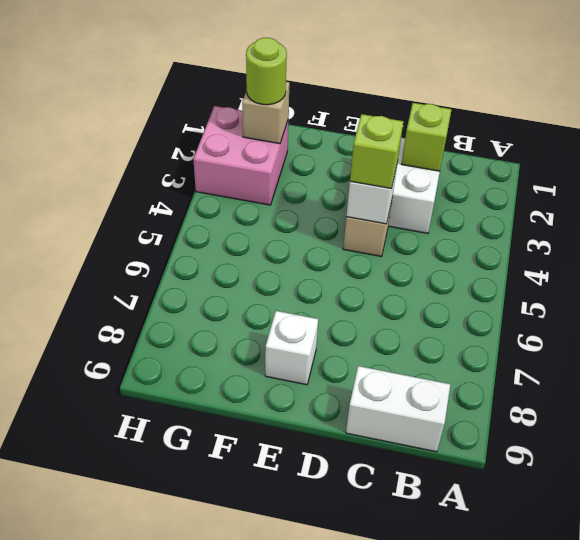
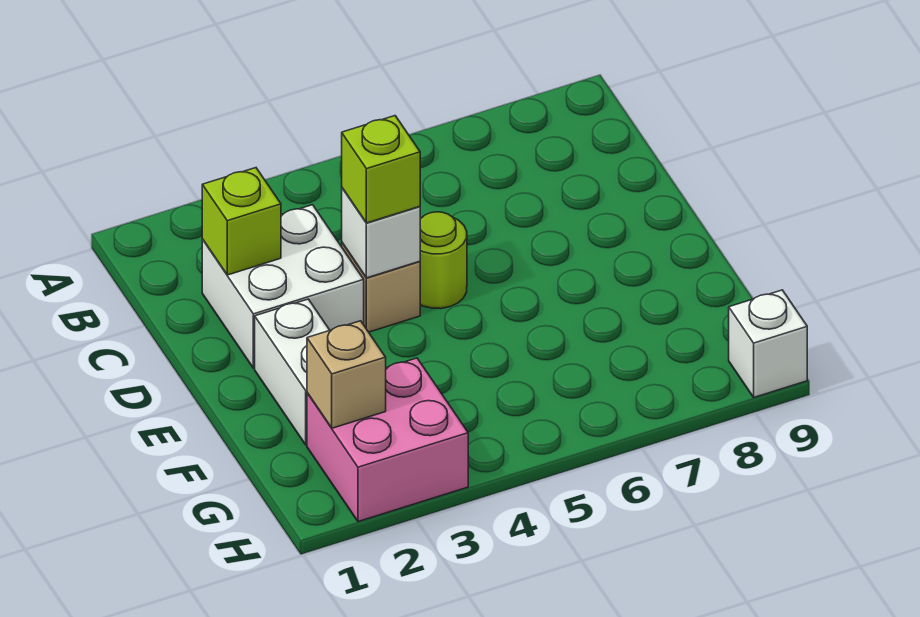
white brick B9:C9 level 1 -> white brick E2:F2 level 1
white brick E8 level 1 -> white brick H9 level 1
lime round brick G2 level 3 -> lime round brick D5 level 1

